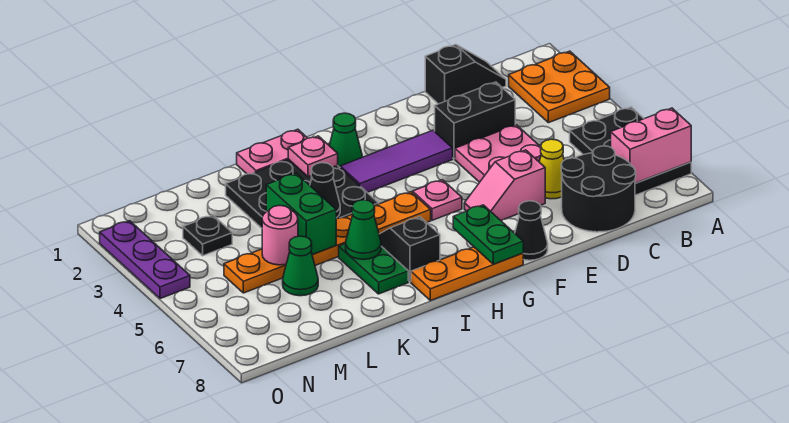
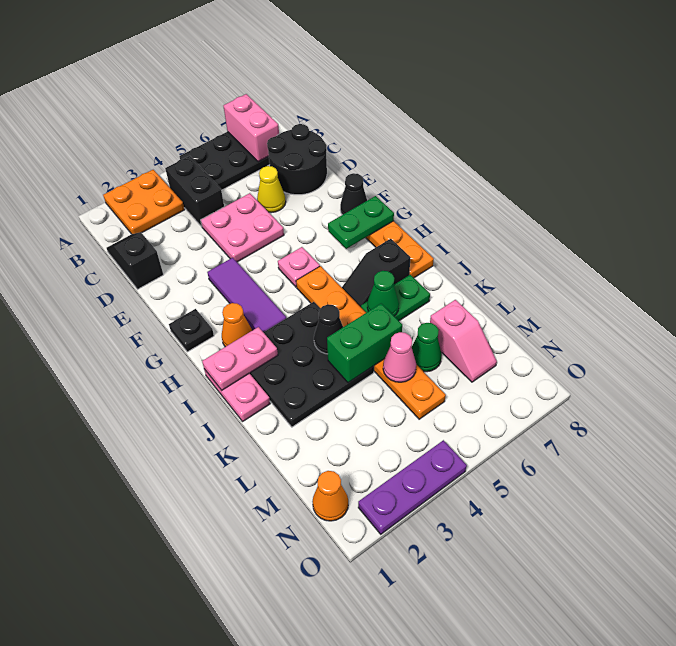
black brick D3:E3 level 1 -> black brick B4:C4 level 1
pink slope E6:F6 level 1 top E -> pink slope L7:M7 level 1 top L
green cone H2 level 1 -> orange cone H2 level 1
pink plate I2 level 2 -> pink plate I1:I2 level 2
pink round brick L5 level 2 -> pink cone L5 level 2
black plate M3 level 1 -> black plate G1 level 1
none -> orange cone N1 level 1

